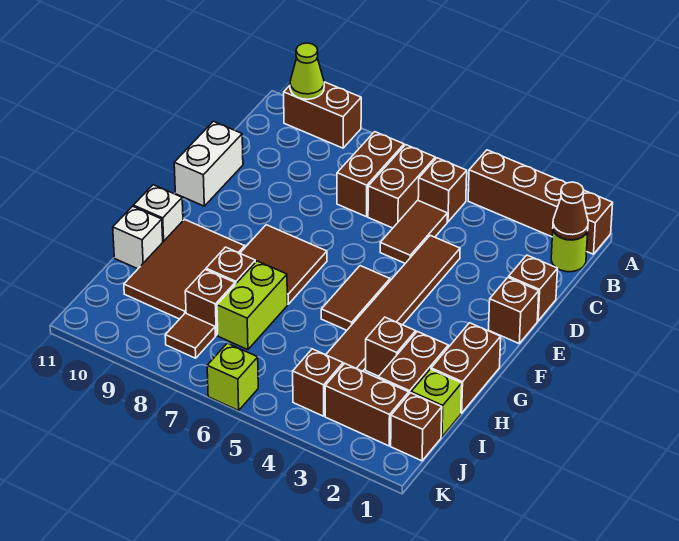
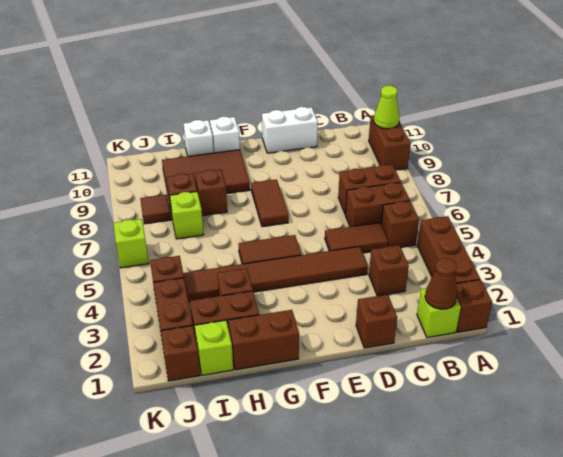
lime round brick B1 level 1 -> lime brick B1 level 1
brown brick E1 level 1 -> brown brick C3 level 1
brown tile F7:G8 level 1 -> brown tile F7:F8 level 1
lime brick H7:I7 level 1 -> lime brick I7 level 1

